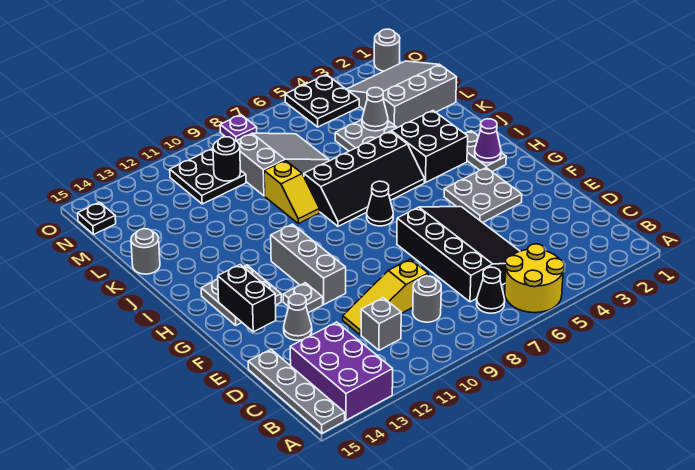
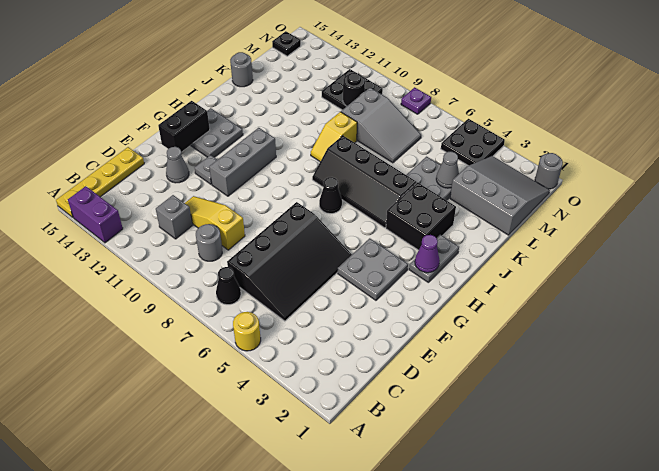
yellow round brick A5:B6 level 1 -> yellow round brick A5 level 1
purple brick A13:C14 level 1 -> purple brick A13:A14 level 1
grey plate A15:D15 level 1 -> yellow plate A15:D15 level 1

